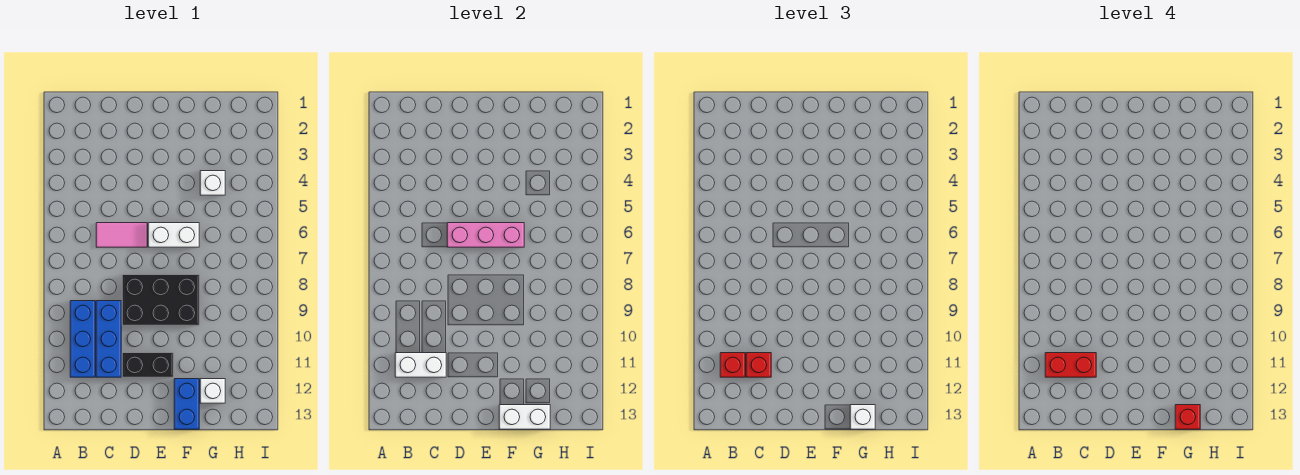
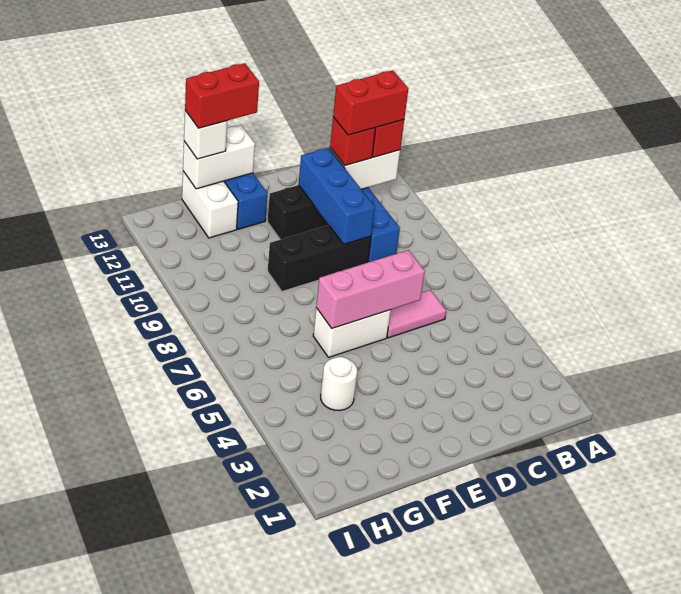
blue brick B9:B11 level 1 -> blue brick D9:D11 level 2
black brick D8:F9 level 1 -> black brick D9:F9 level 1
white brick G4 level 1 -> white round brick G4 level 1
white brick G12 level 1 -> white brick G12:G13 level 1
red brick G13 level 4 -> red brick F13:G13 level 4

